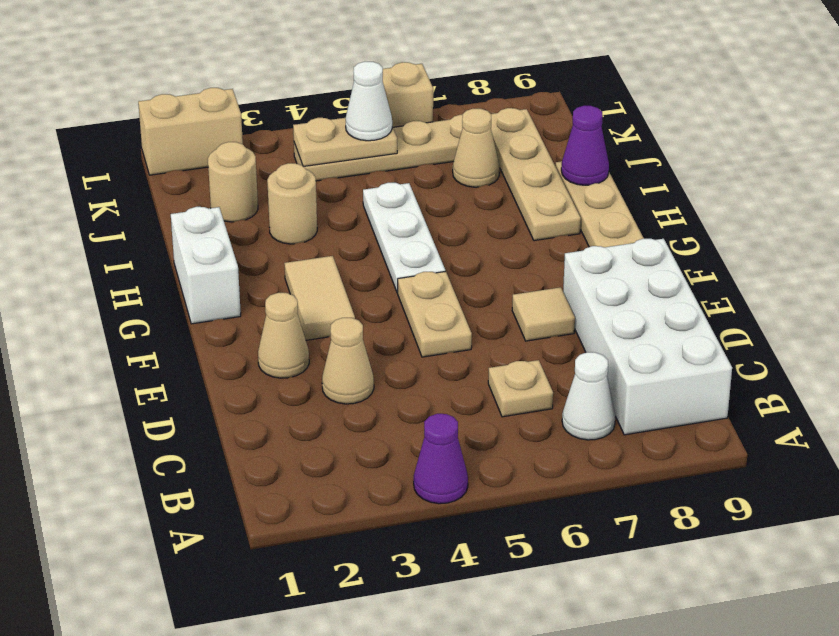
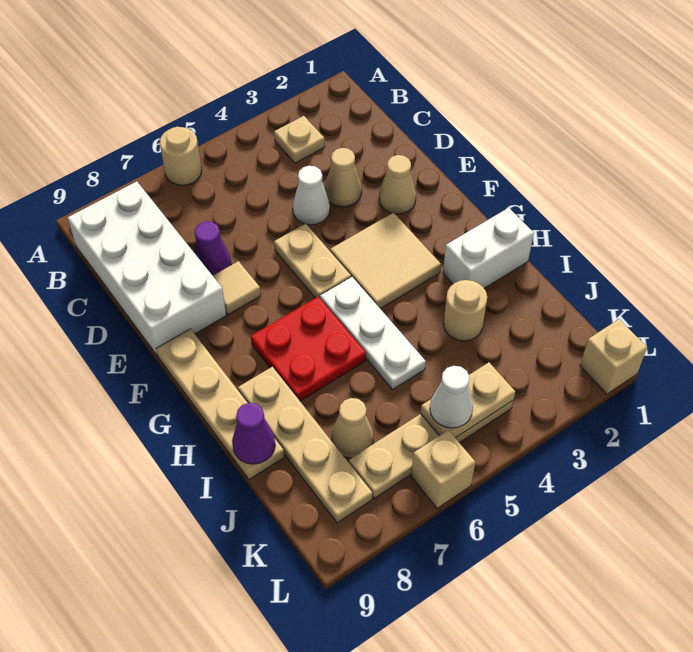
purple cone A4 level 1 -> purple cone D7 level 1
white cone B7 level 1 -> white cone D4 level 1
tan plate C6 level 1 -> tan plate B3 level 1
tan tile F3:G3 level 1 -> tan tile F3:G4 level 1
white brick G1:H1 level 1 -> white brick H1:H2 level 1
none -> red plate G6:H7 level 1
tan round brick J2 level 1 -> tan round brick A6 level 1
tan brick L1:L2 level 1 -> tan brick L1 level 1

